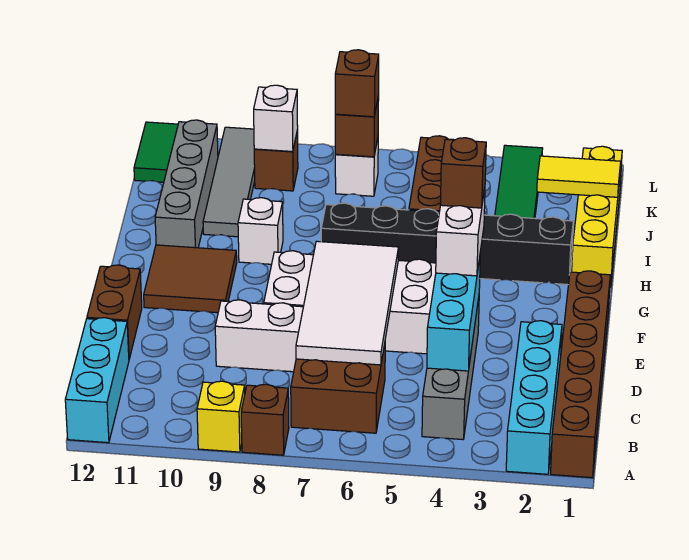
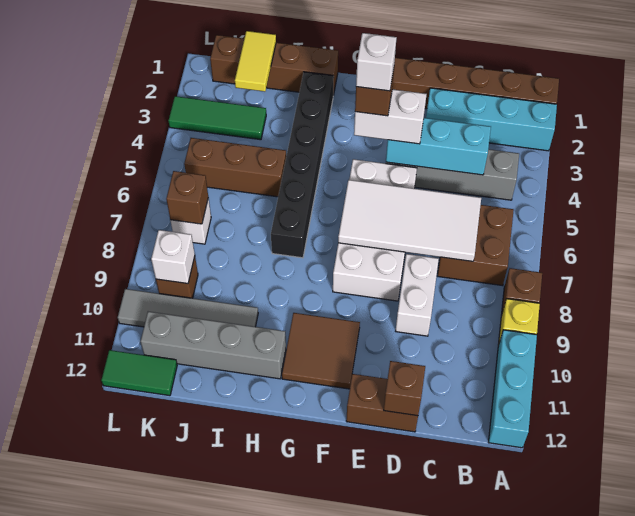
cyan brick A12:C12 level 1 -> cyan brick A10:A12 level 1
yellow brick H1:K1 level 1 -> brown brick H1:K1 level 1
white brick H9 level 1 -> white brick F4 level 5
brown brick K7 level 3 -> brown brick D12 level 2

